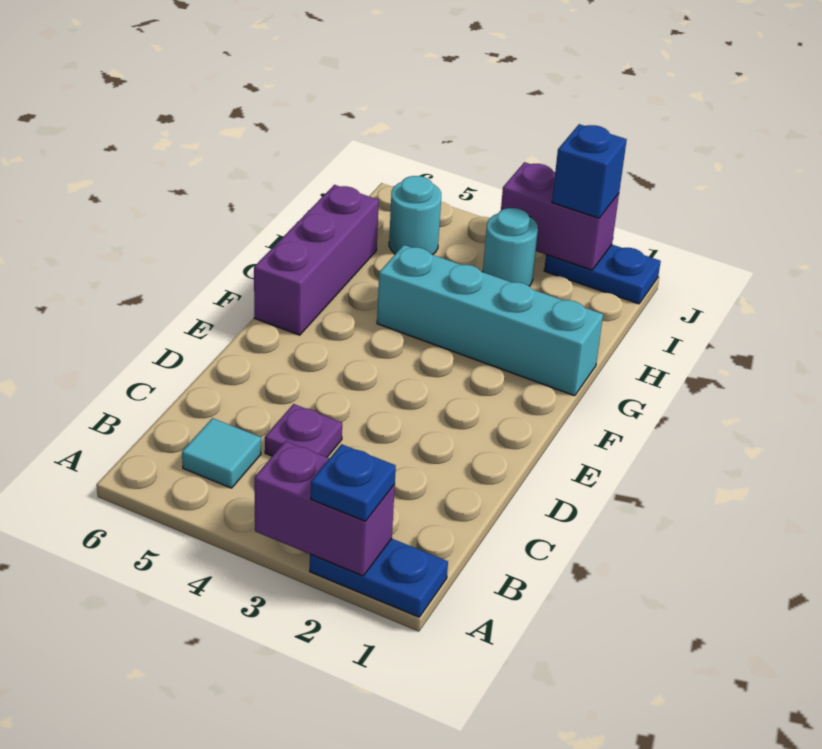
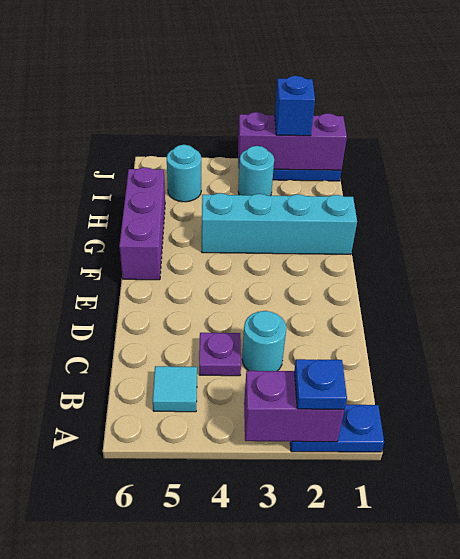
none -> cyan round brick C3 level 1
purple brick J2:J3 level 2 -> purple brick J1:J3 level 2

